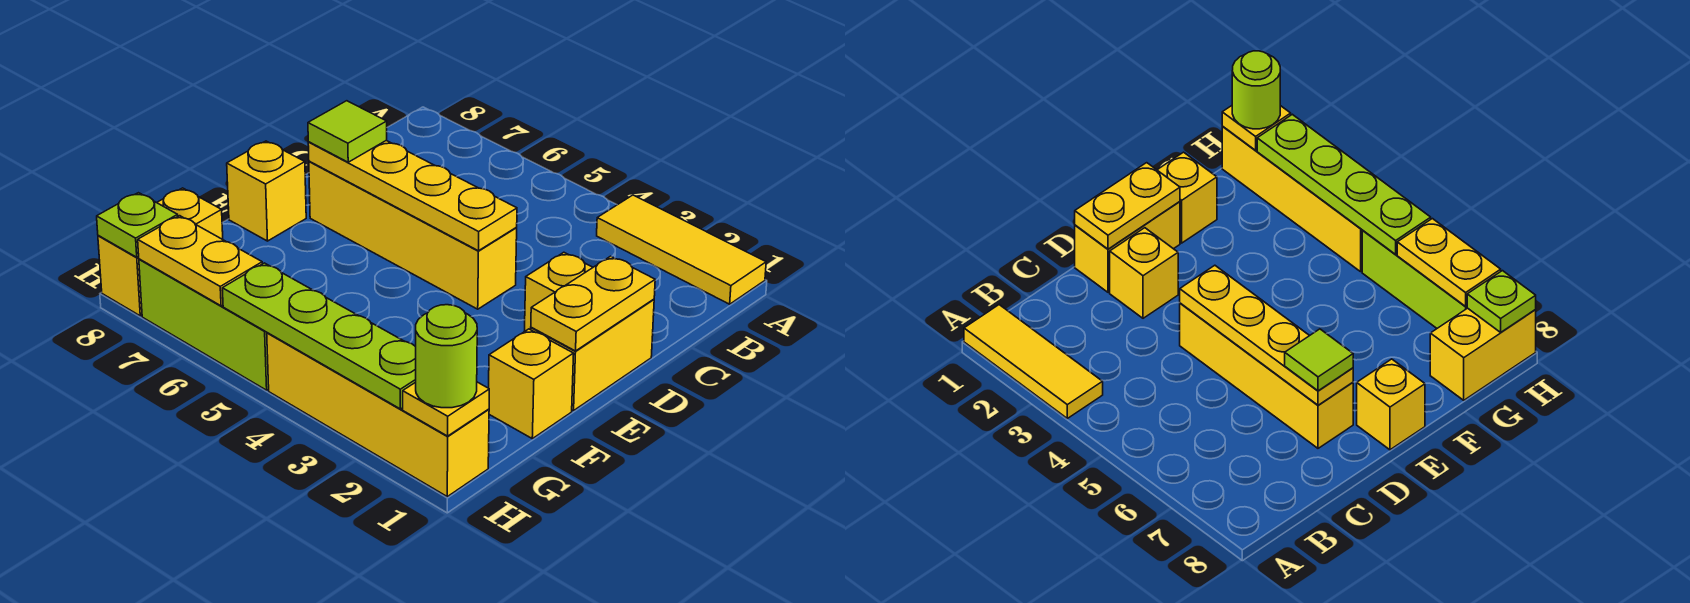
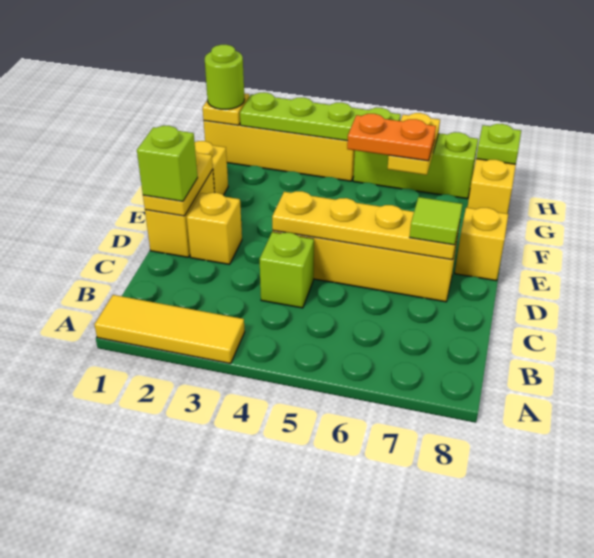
none -> lime brick C4 level 1
none -> lime brick D1 level 3
none -> orange plate G5:G6 level 3
yellow plate H6:H7 level 2 -> yellow plate G6:H6 level 2

